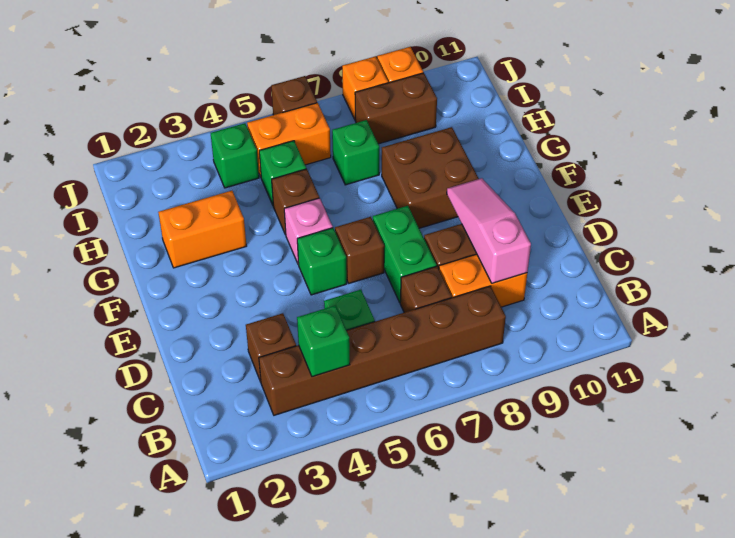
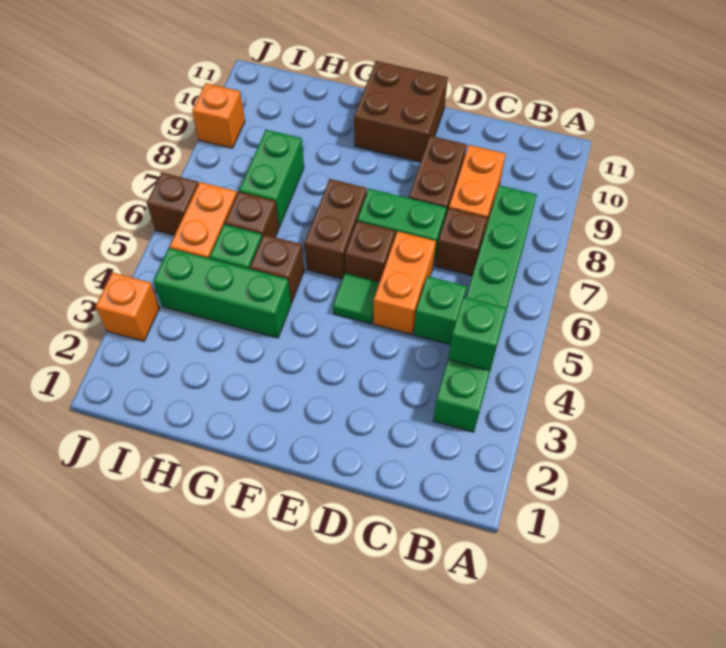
brown brick B3:B8 level 1 -> green brick B3:B8 level 1
brown brick C3 level 1 -> brown brick H6 level 1
pink slope C9:E9 level 2 top C -> none
green brick E5 level 1 -> green tile E5 level 1
pink brick F5 level 1 -> none
brown brick F8:G9 level 1 -> brown brick E10:F11 level 1
orange brick G2:G3 level 1 -> orange brick D5:D6 level 1
green brick H7 level 1 -> green brick H7:H8 level 1
green brick I4 level 1 -> green brick G4:I4 level 1
brown brick I8:I9 level 1 -> brown brick F6:F7 level 1
orange brick J8 level 1 -> orange brick J3 level 1

